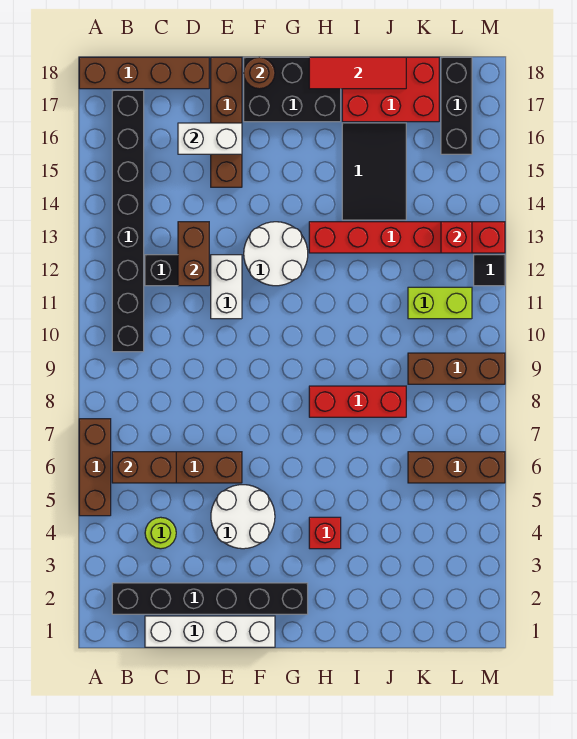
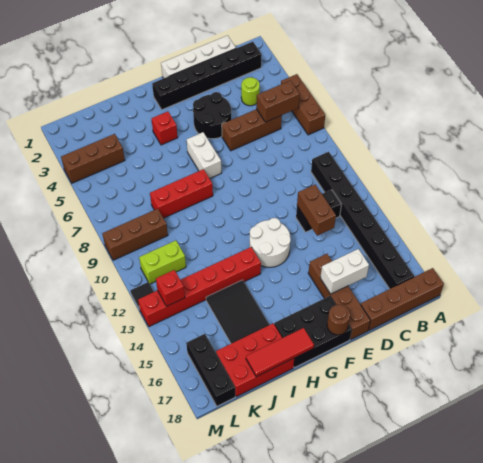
white round brick E4:F5 level 1 -> black round brick E4:F5 level 1
white brick E11:E12 level 1 -> white brick G6:G7 level 1
brown brick K6:M6 level 1 -> brown brick K4:M4 level 1

